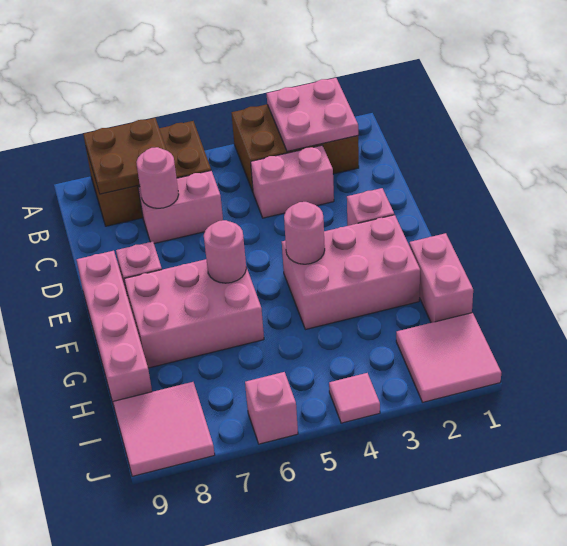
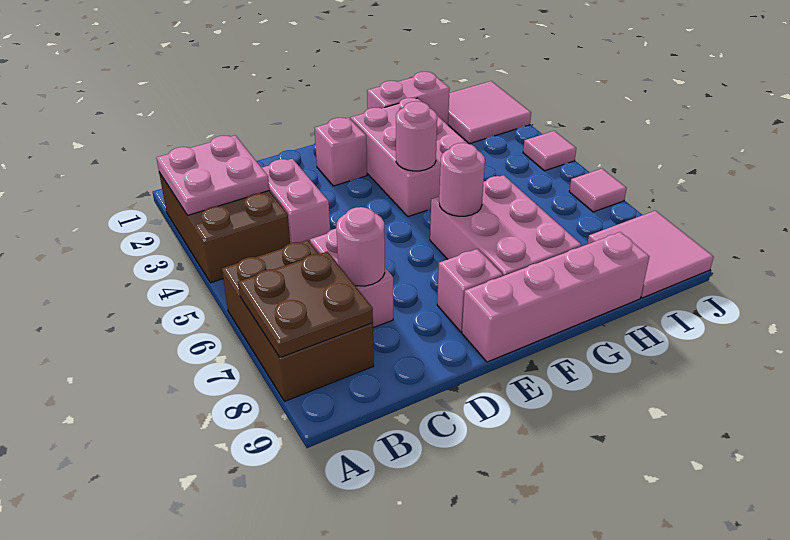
pink brick J6 level 1 -> pink tile J6 level 1

